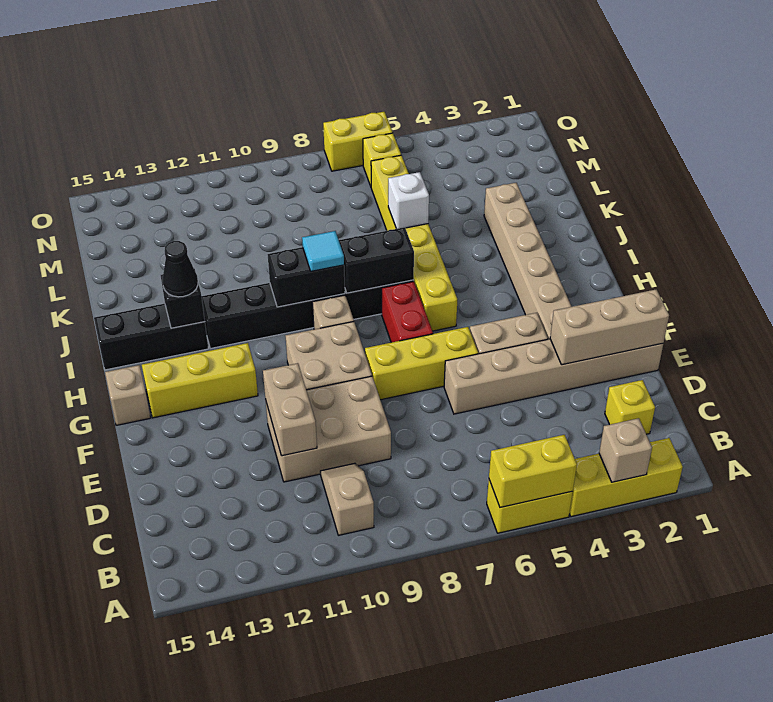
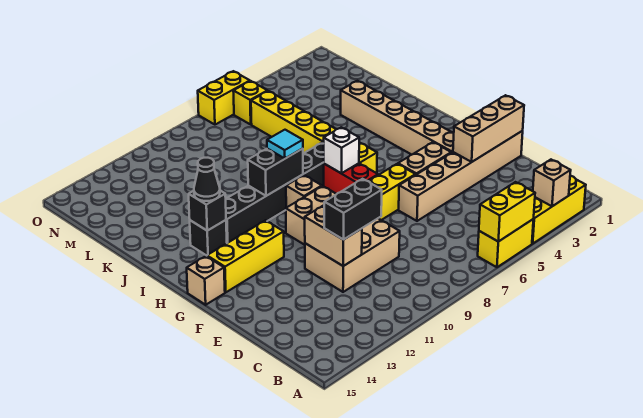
tan slope B10:C10 level 1 top B -> none
yellow brick C2 level 1 -> none
black brick I7:I8 level 2 -> black brick D10:D11 level 3
black brick I13:I15 level 1 -> black brick I13 level 1
white brick K6 level 2 -> white brick H7 level 2

